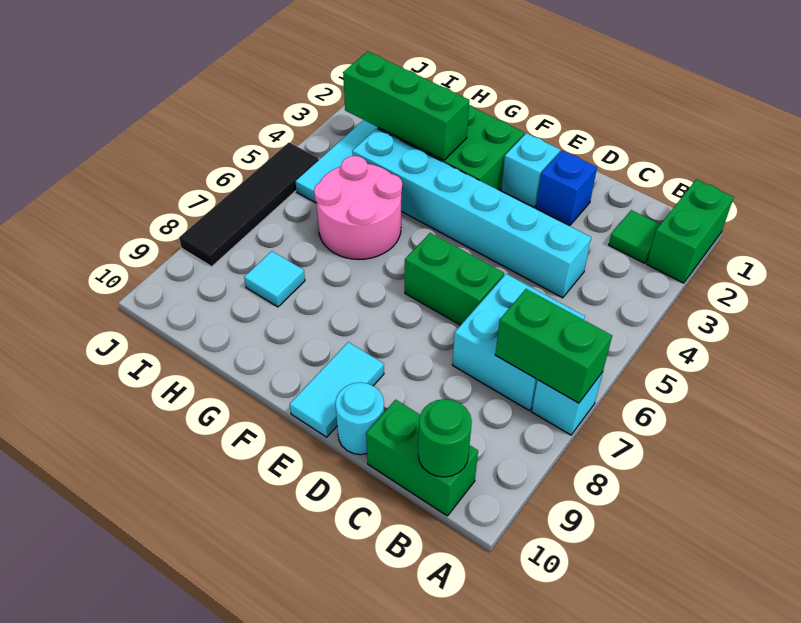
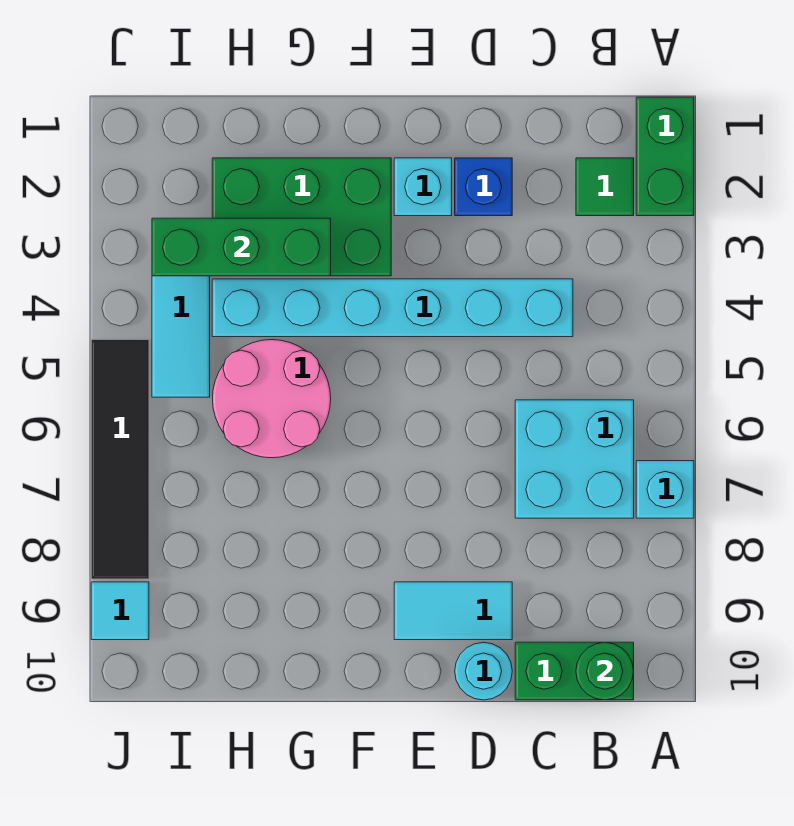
green brick A7:B7 level 2 -> none
green brick D6:E6 level 1 -> none
cyan tile E9:E10 level 1 -> cyan tile D9:E9 level 1
cyan tile H8 level 1 -> cyan tile J9 level 1

